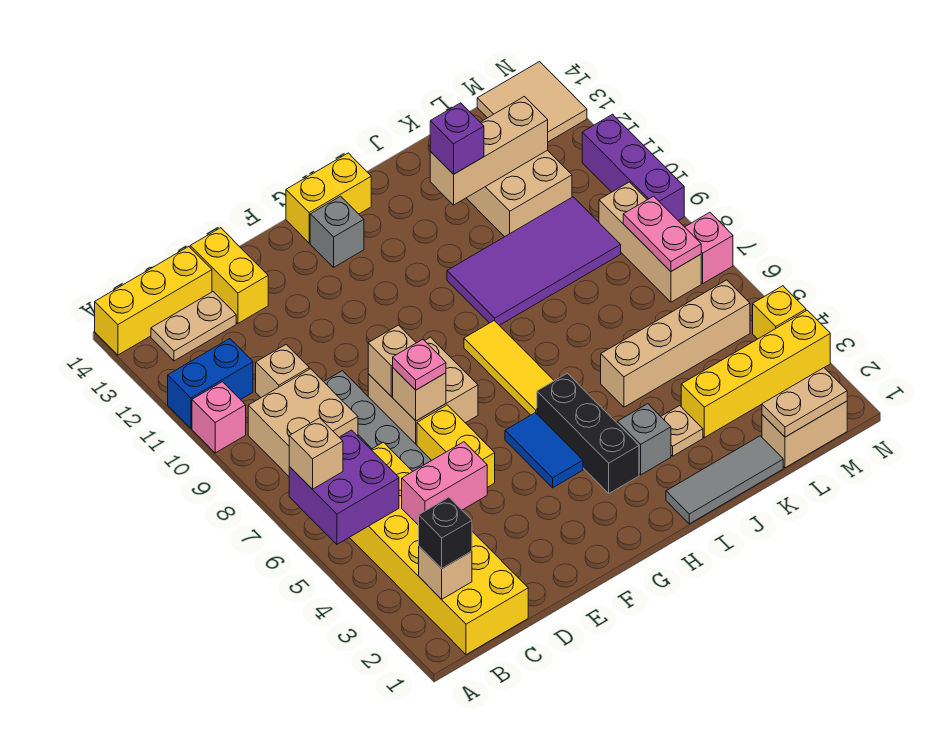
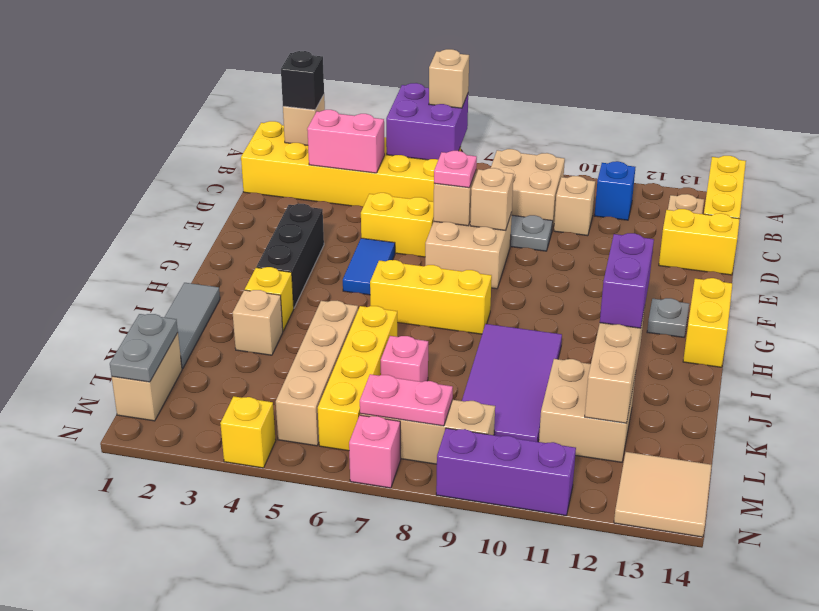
pink brick A10 level 1 -> pink brick K7 level 1
blue brick A11:B11 level 1 -> blue brick B11 level 1
pink brick C4:D4 level 2 -> pink brick C3:C4 level 2
blue tile G4:G5 level 1 -> blue tile F5:G5 level 1
grey brick G13 level 1 -> grey plate G13 level 1
black brick H3:H5 level 1 -> black brick F3:H3 level 1
yellow tile H6:H8 level 1 -> yellow brick H6:H8 level 1
grey brick I3 level 1 -> yellow brick I3 level 1
tan plate J3 level 1 -> tan brick J3 level 1
purple brick J12 level 3 -> purple brick I12:J12 level 3
yellow brick K3:N3 level 1 -> yellow brick J6:M6 level 1
tan plate L1:M1 level 2 -> grey plate L1:M1 level 2

